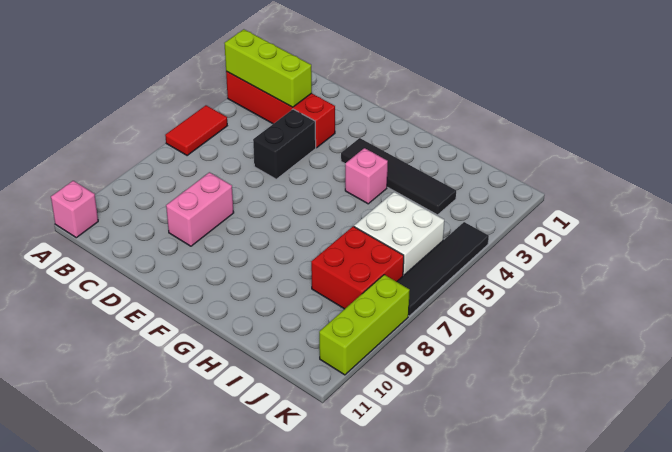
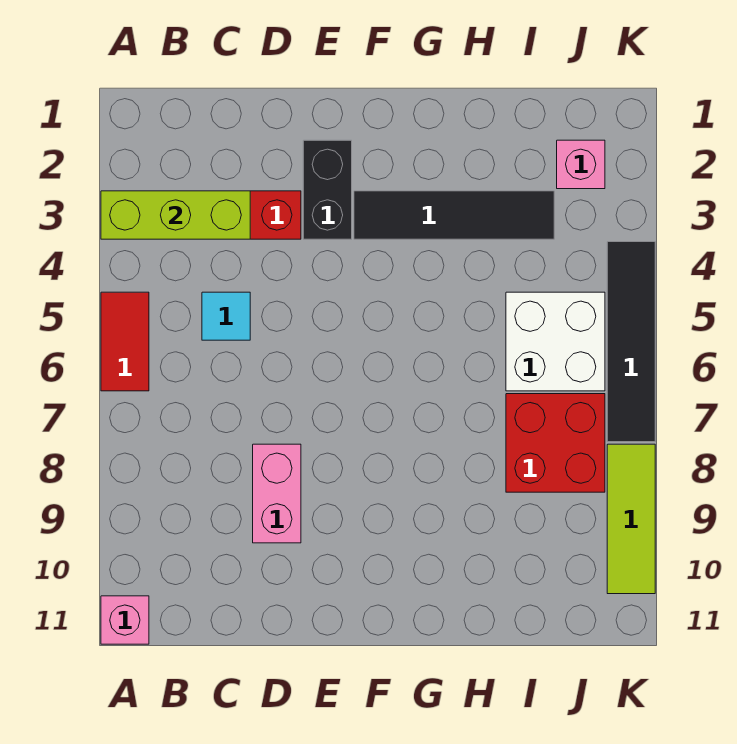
none -> cyan tile C5 level 1
black brick D4:D5 level 1 -> black brick E2:E3 level 1
pink brick G4 level 1 -> pink brick J2 level 1
lime brick K8:K10 level 1 -> lime tile K8:K10 level 1

